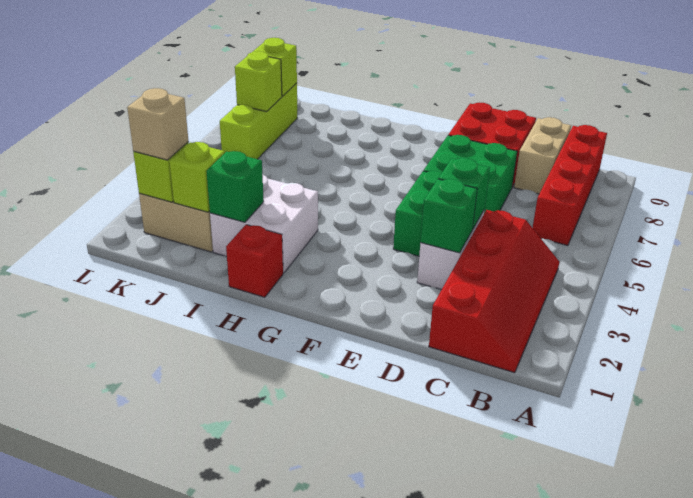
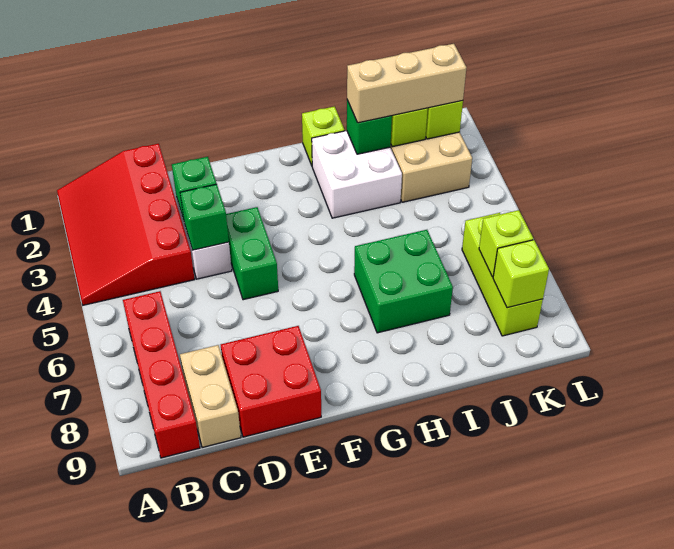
red slope B1:C4 level 1 top C -> red slope A1:C4 level 1 top C
green brick D6:E7 level 1 -> green brick H6:I7 level 1
red brick H1 level 1 -> lime brick H1 level 1
tan brick K2 level 3 -> tan brick I2:K2 level 3

